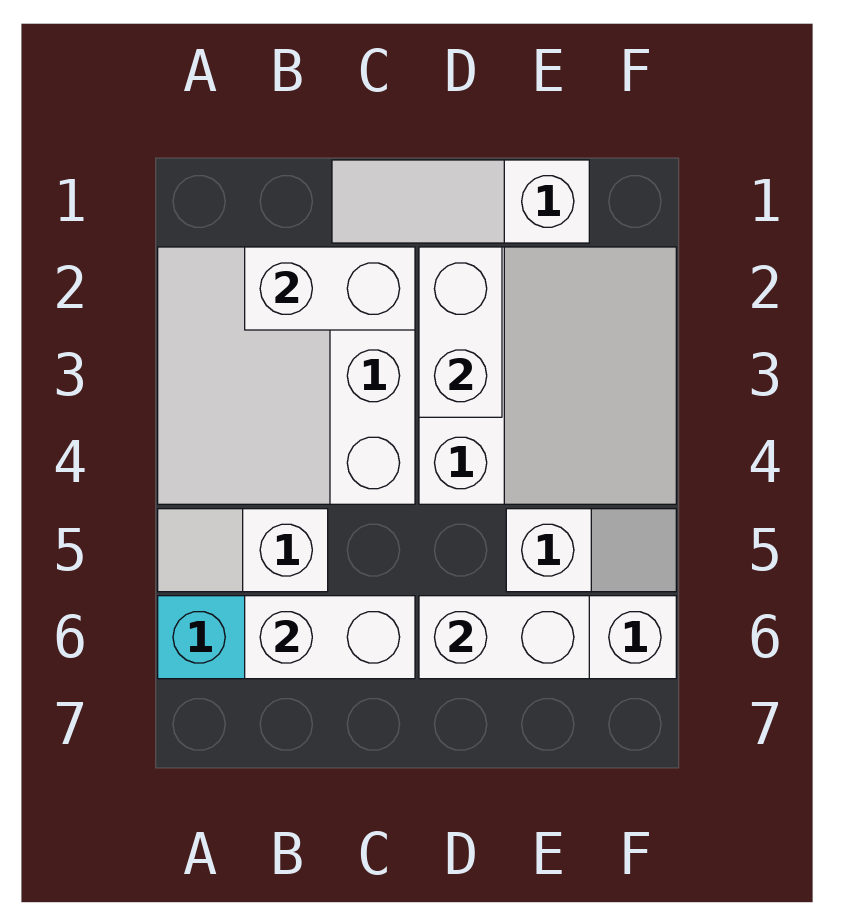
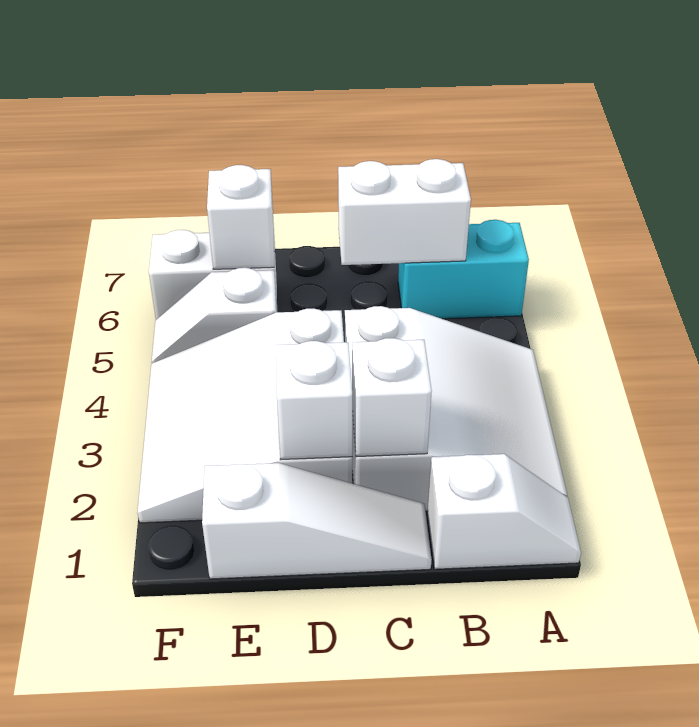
white slope A5:B5 level 1 top B -> white slope A1:B1 level 1 top B
white brick B2:C2 level 2 -> white brick C2 level 2
white brick D2:D3 level 2 -> white brick D2 level 2
white brick D6:E6 level 2 -> white brick E6 level 2

